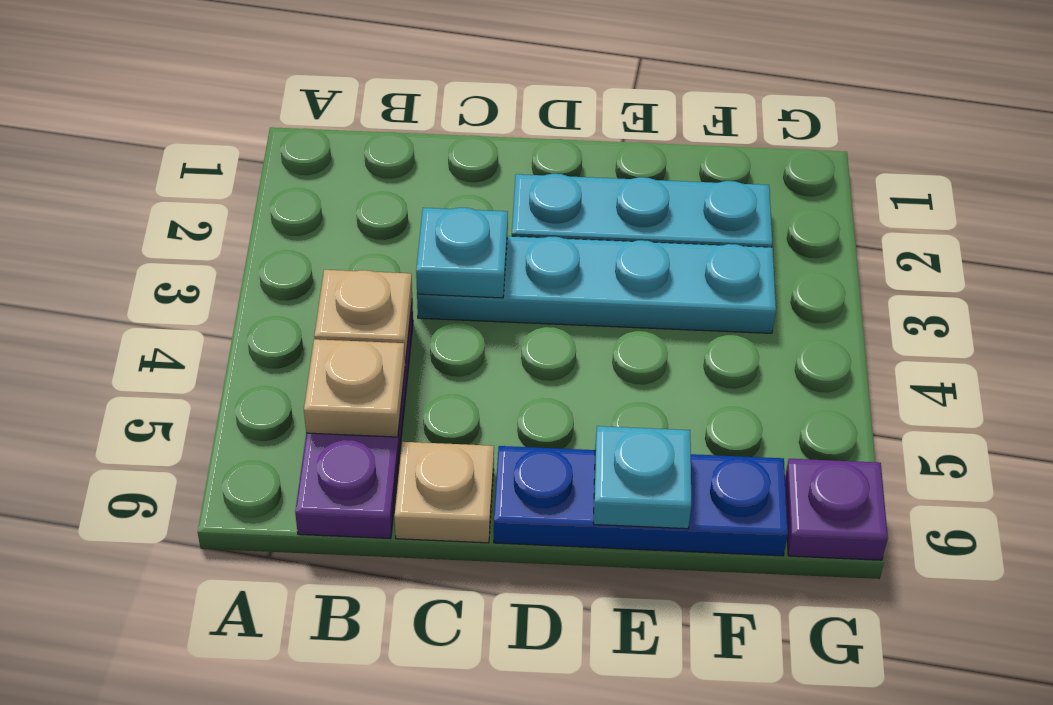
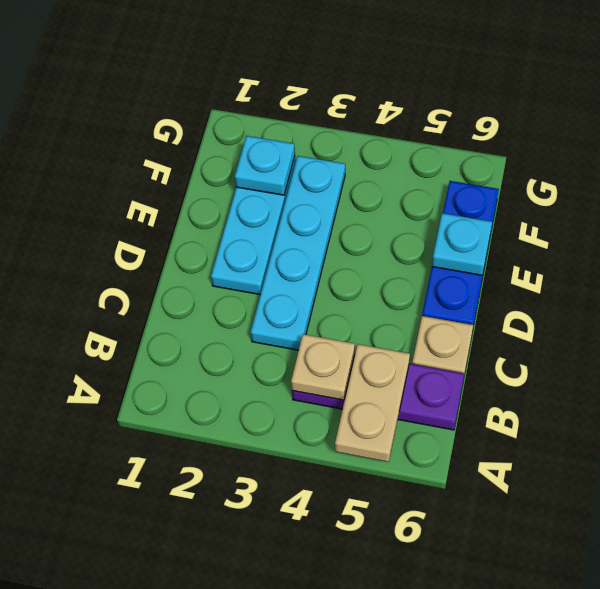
tan plate B5 level 2 -> tan plate A5:B5 level 2
cyan plate C3 level 2 -> cyan plate F2 level 2
purple plate G6 level 1 -> none

